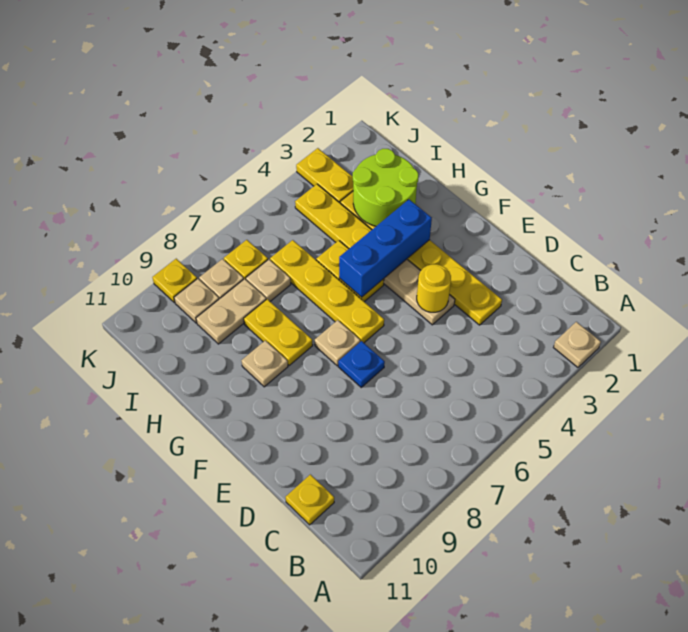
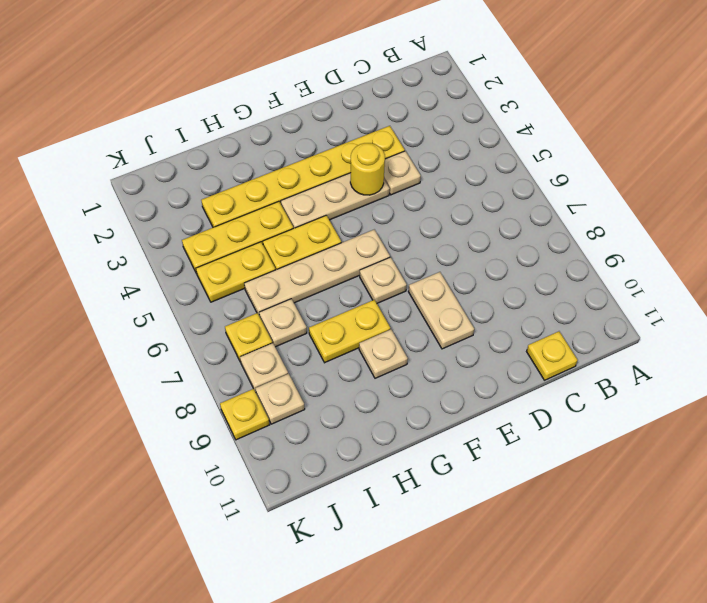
tan plate A2 level 1 -> tan plate D4 level 1
blue plate E7 level 1 -> none
yellow plate F6:I6 level 1 -> tan plate F6:I6 level 1
blue brick G3:G5 level 2 -> none
lime round brick H2:I3 level 2 -> none
tan plate I8:I9 level 1 -> tan plate E8:E9 level 1
yellow plate J3:K3 level 1 -> yellow plate I5:J5 level 1

